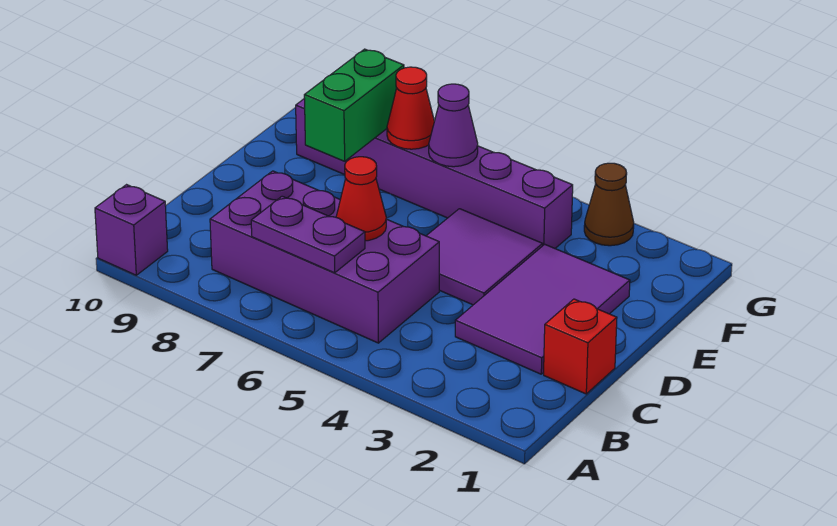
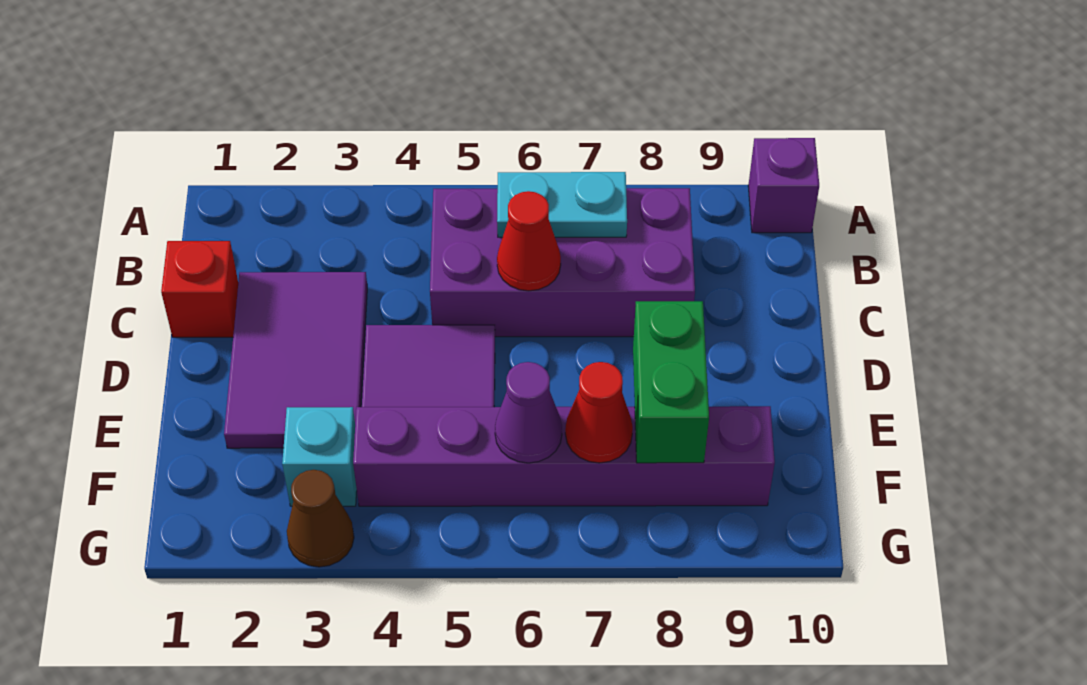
purple plate B6:B7 level 2 -> cyan plate B6:B7 level 2
none -> cyan brick F3 level 1

